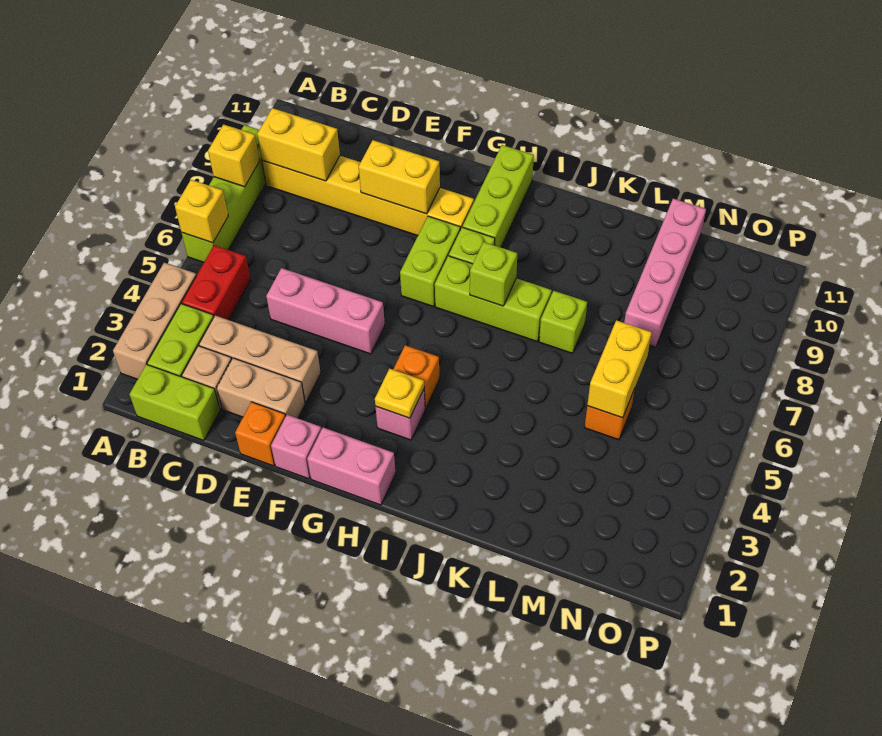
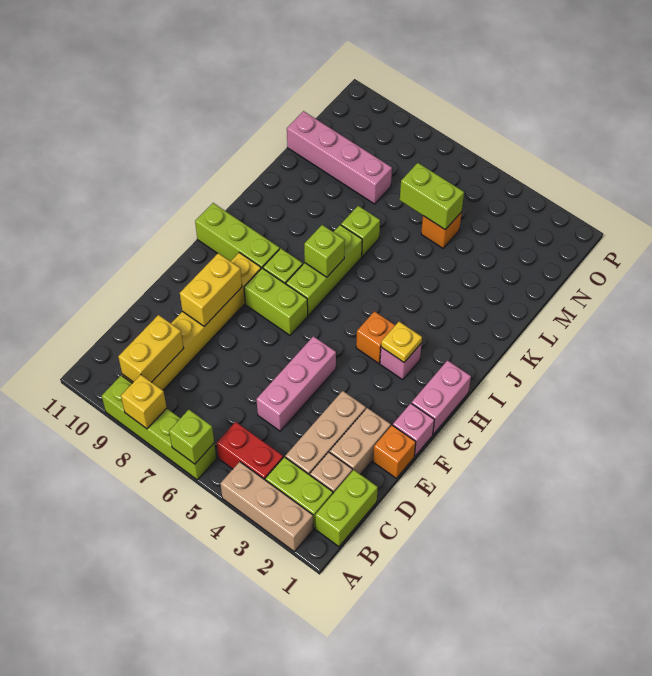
yellow brick A6 level 2 -> lime brick A6 level 2
yellow brick M5:M6 level 2 -> lime brick M5:M6 level 2

